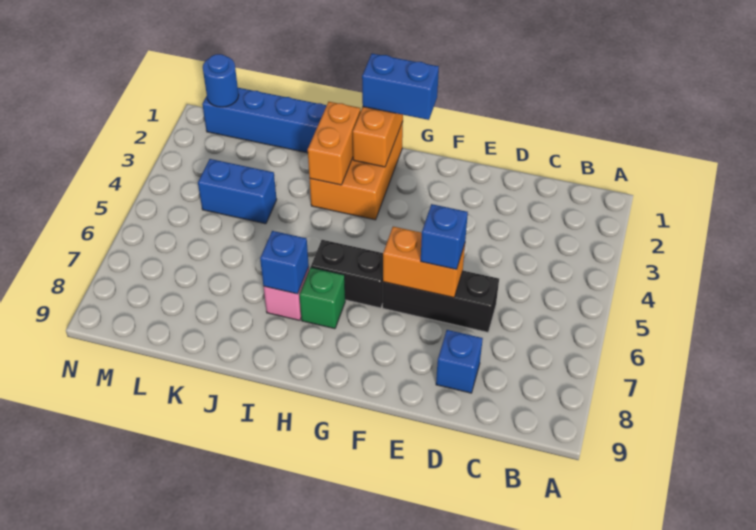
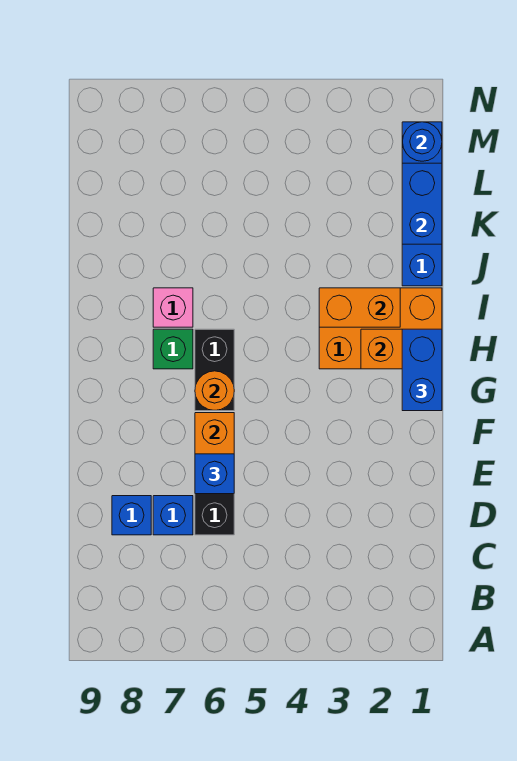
none -> orange round brick G6 level 2
blue brick I7 level 2 -> blue brick D7 level 1
blue brick K4:L4 level 1 -> blue brick K1:L1 level 2

